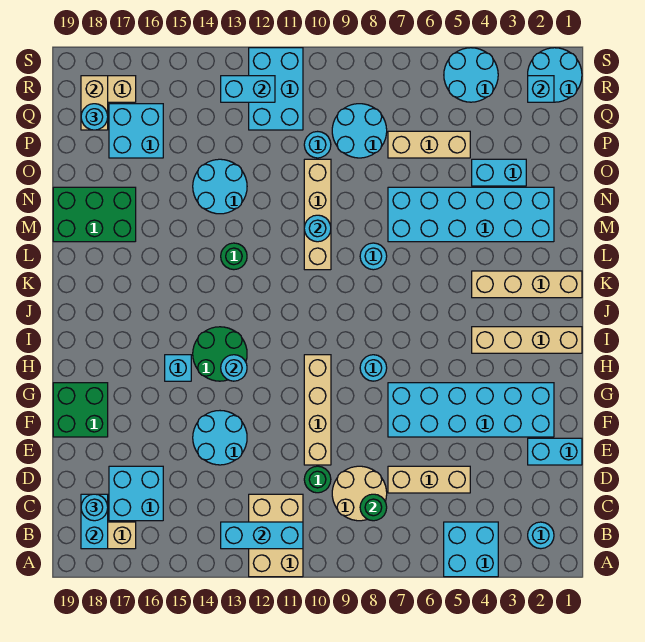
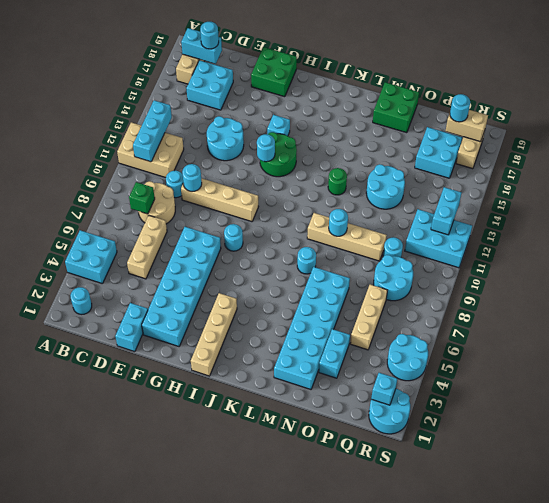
green round brick C8 level 2 -> green brick C8 level 2
green round brick D10 level 1 -> cyan round brick D10 level 1
none -> cyan round brick E10 level 2
tan brick K1:K4 level 1 -> none
green brick M17:N19 level 1 -> green brick M18:N19 level 1

